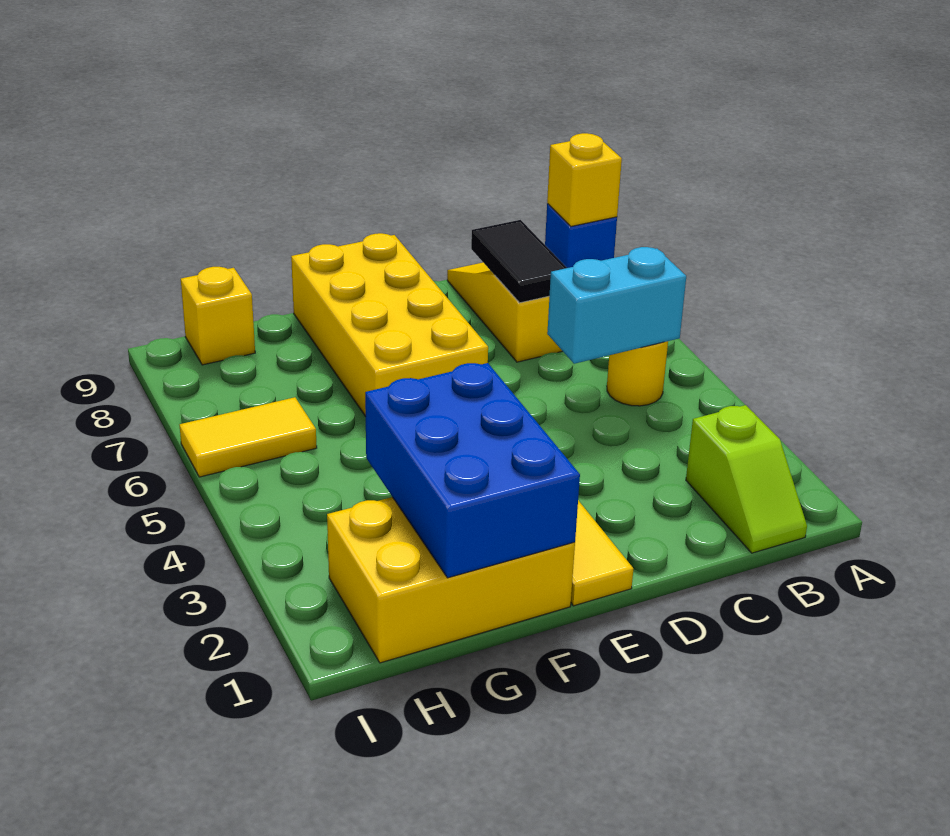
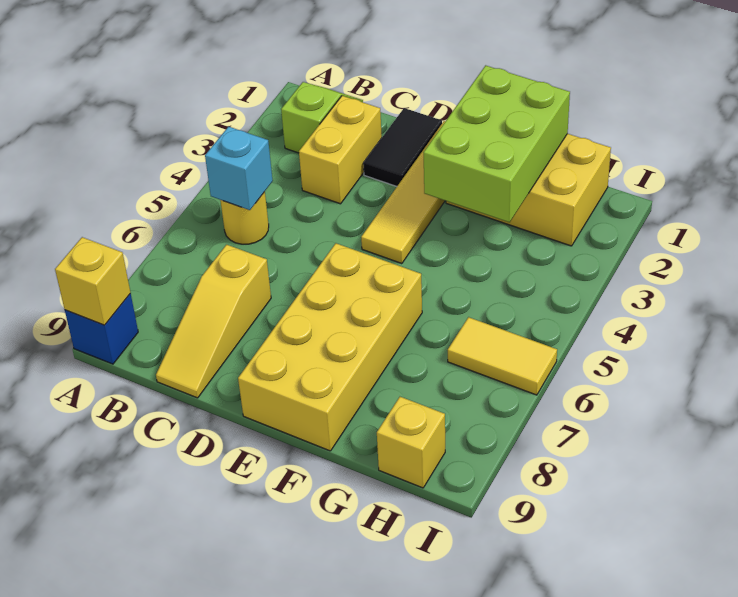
cyan brick B5:C5 level 2 -> cyan brick B5 level 2
none -> yellow brick C2:C3 level 1
black tile C7:C8 level 2 -> black tile D1:D2 level 1
blue brick F1:G3 level 2 -> lime brick F1:G3 level 2

